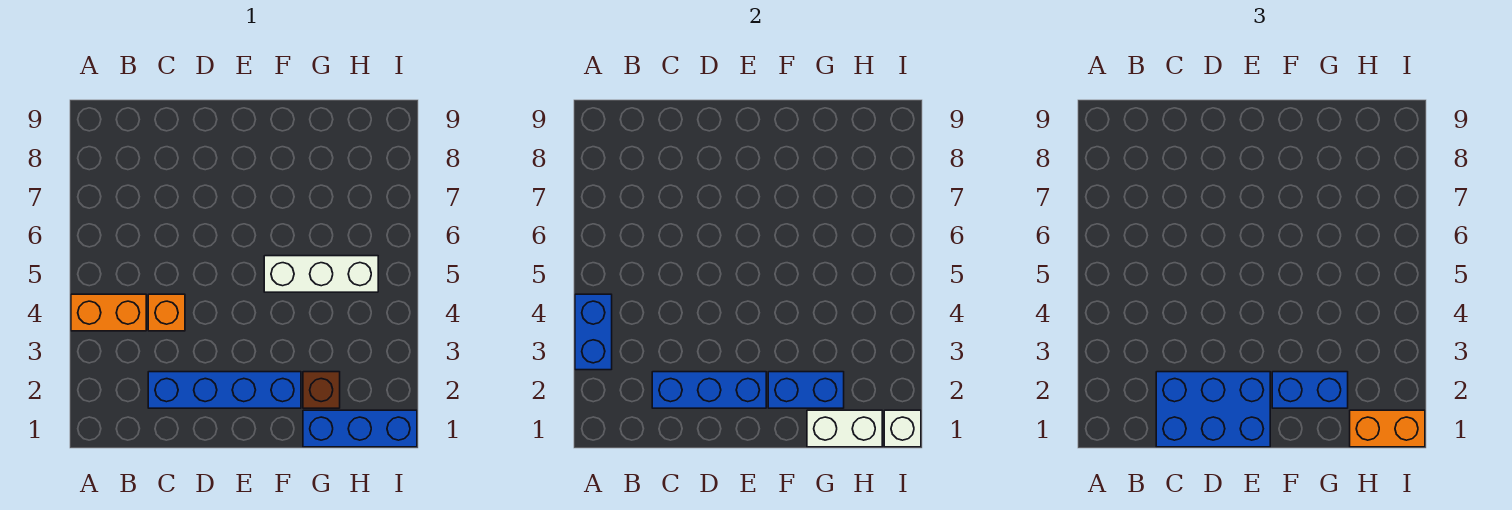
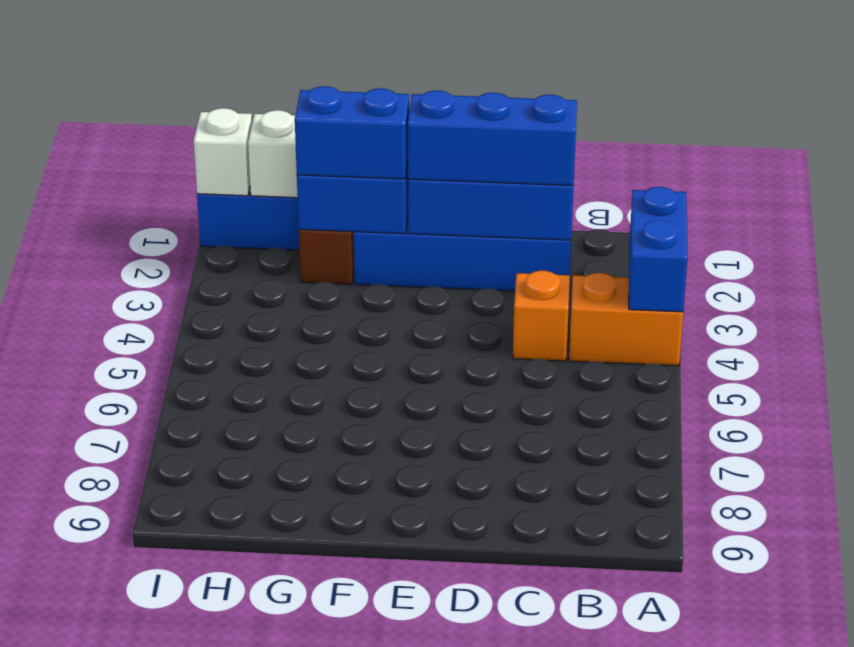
blue brick C1:E2 level 3 -> blue brick C2:E2 level 3
white brick F5:H5 level 1 -> none
orange brick H1:I1 level 3 -> none

